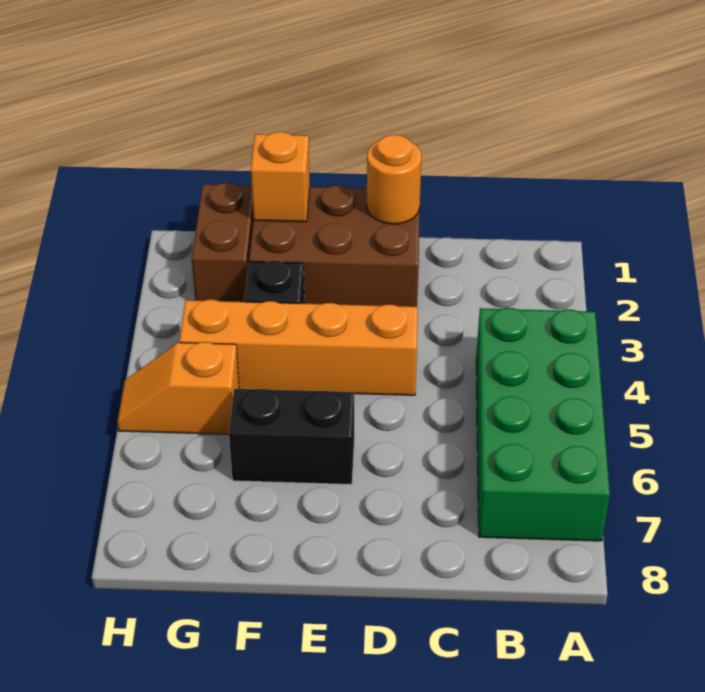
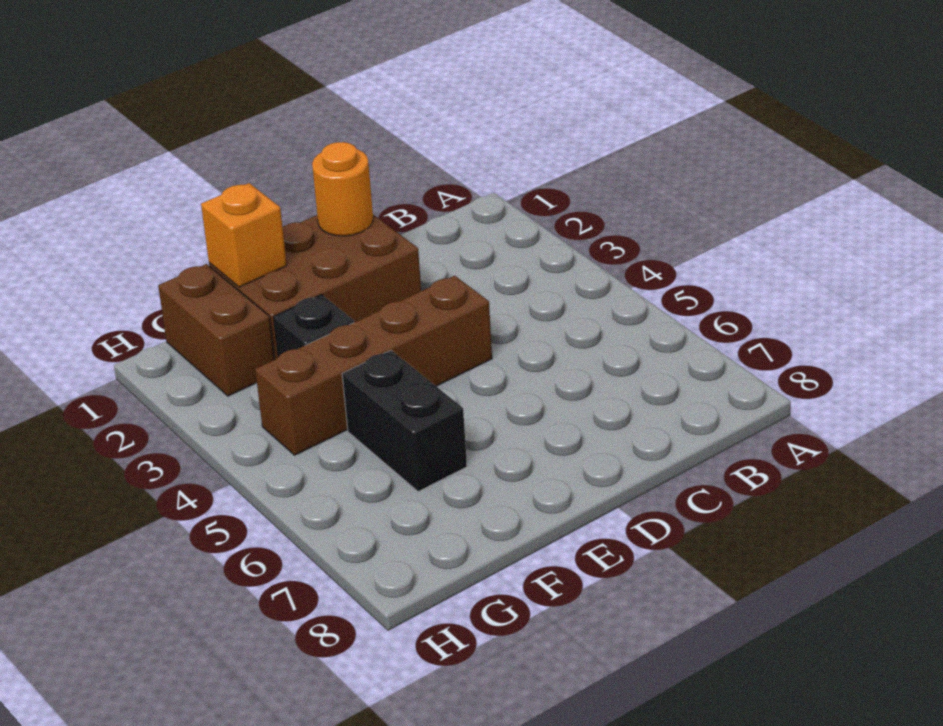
green brick A4:B7 level 1 -> none
orange brick D4:G4 level 1 -> brown brick D4:G4 level 1
black brick E6:F6 level 1 -> black brick F5:F6 level 1
orange slope G5:H5 level 1 top G -> none

